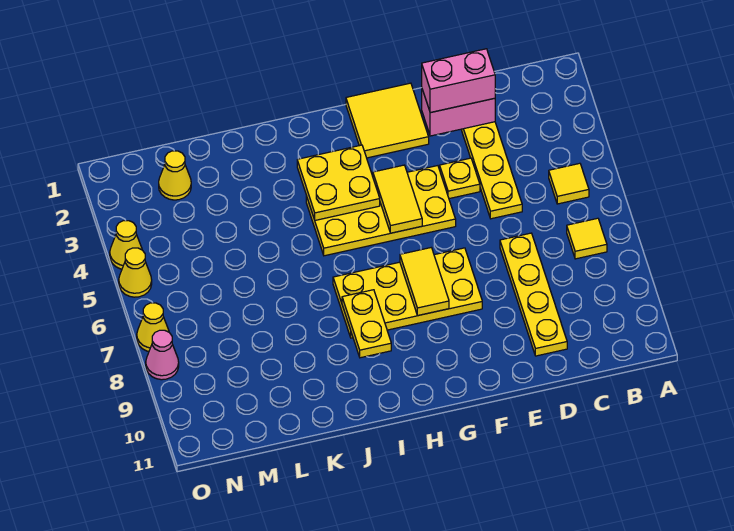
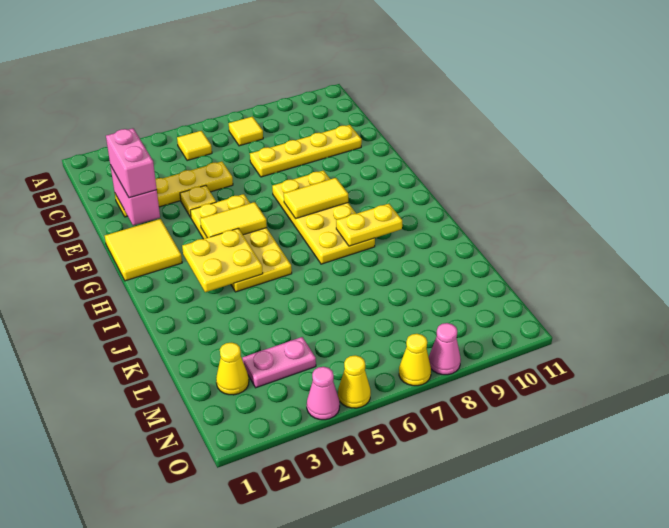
none -> pink plate M3:M4 level 1
yellow cone O4 level 1 -> pink cone O4 level 1

